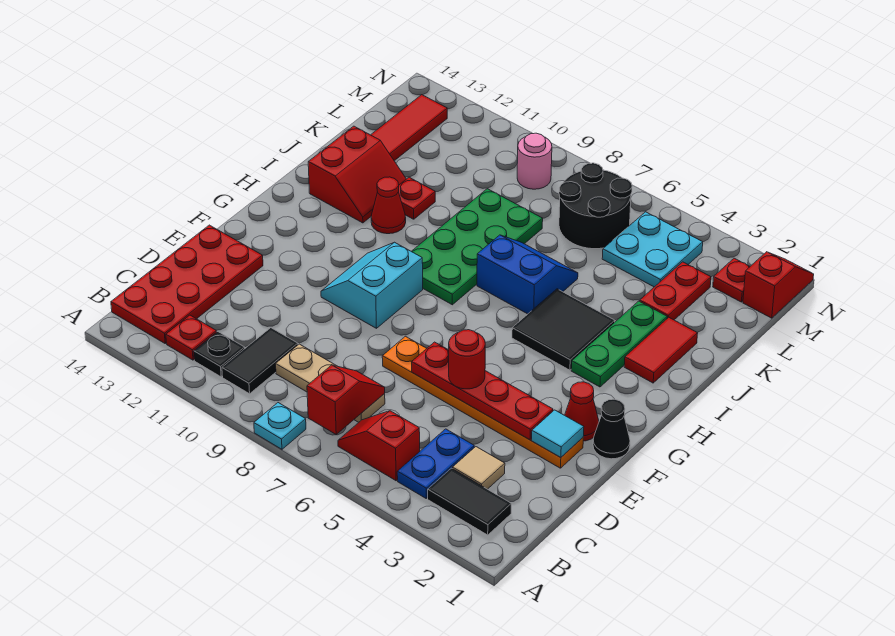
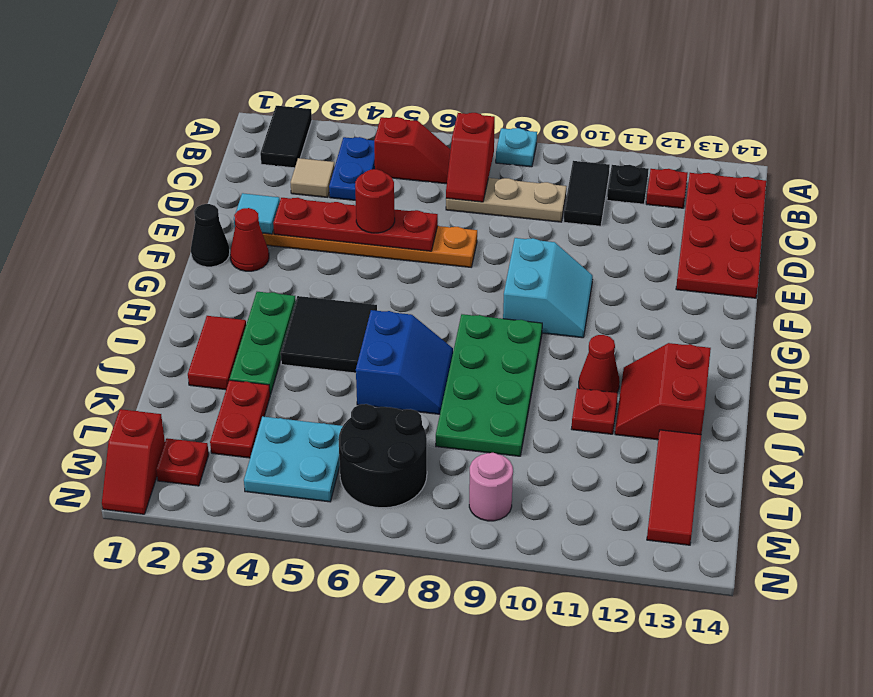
black tile B2:B3 level 1 -> black tile A2:B2 level 1
blue slope I6:J7 level 1 top I -> blue slope I6:J7 level 1 top 6

